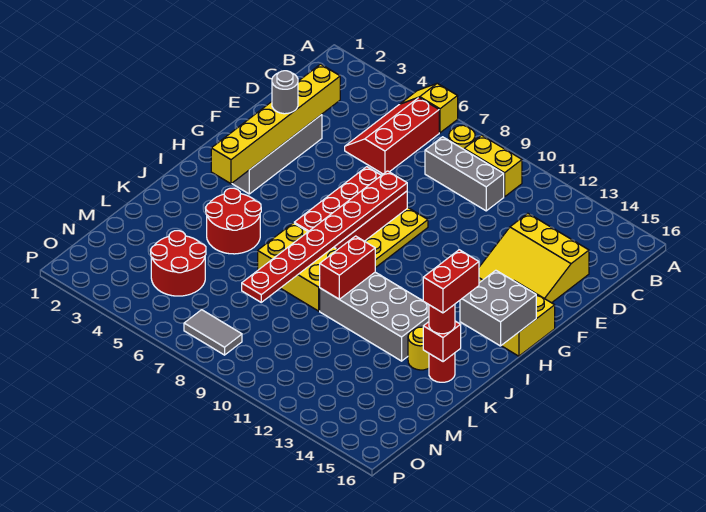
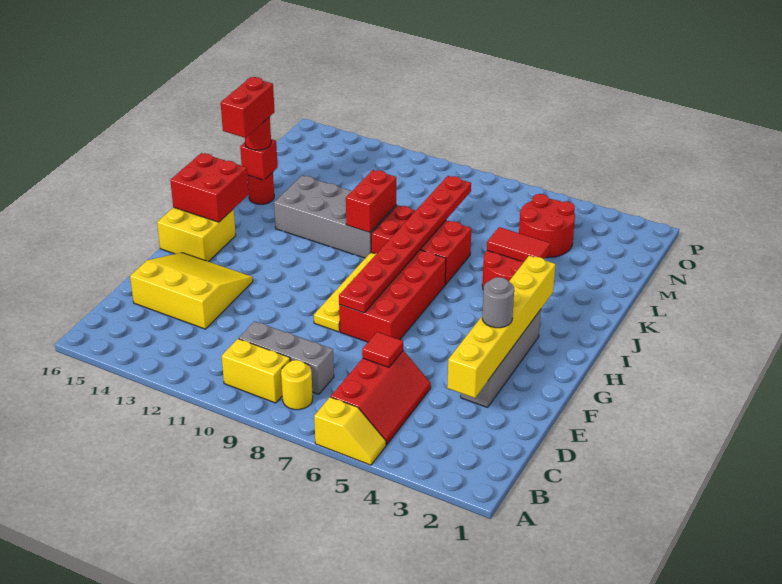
none -> red tile D6 level 2
grey brick H15:I16 level 2 -> red brick H15:I16 level 2
yellow brick J7:K9 level 1 -> red brick J7:K9 level 1
none -> red tile K4:K5 level 2
yellow round brick K14 level 1 -> none
grey tile O7:O8 level 1 -> none

